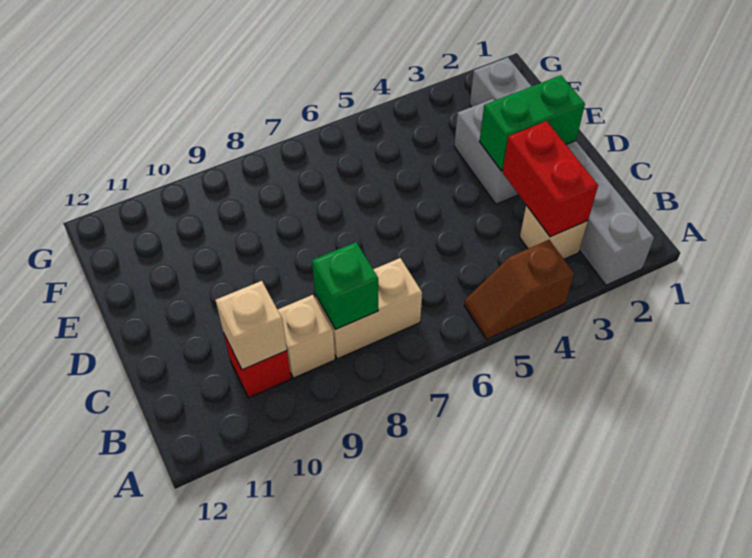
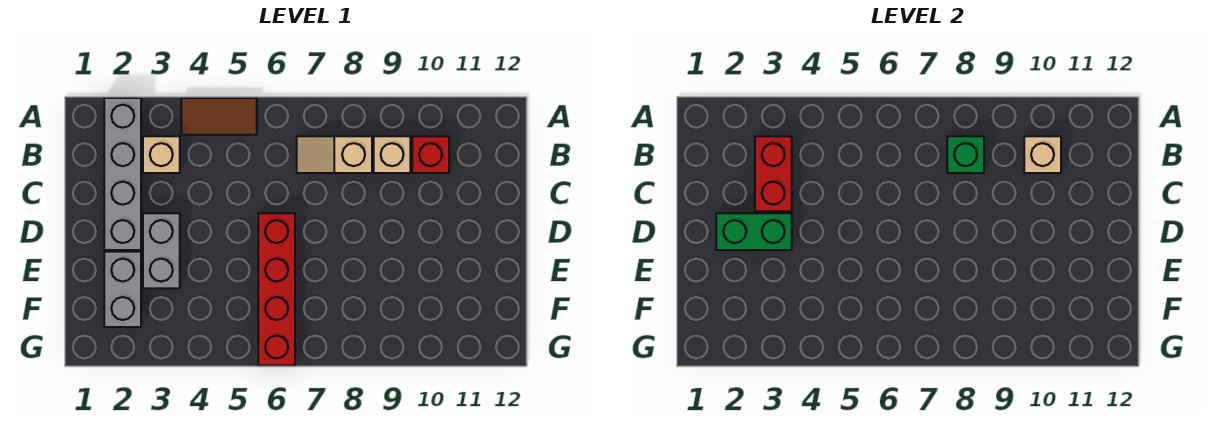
brown slope A4:A5 level 1 top 4 -> brown tile A4:A5 level 1
tan brick B7:B8 level 1 -> tan slope B7:B8 level 1 top 8
none -> red brick D6:G6 level 1

